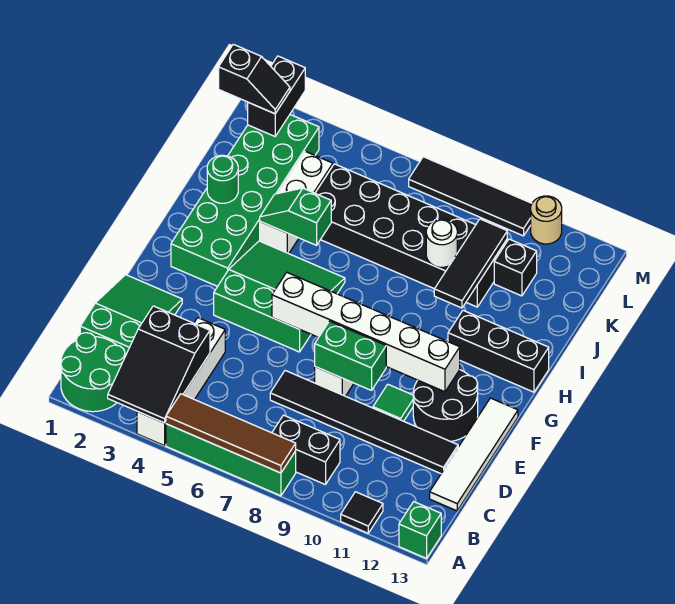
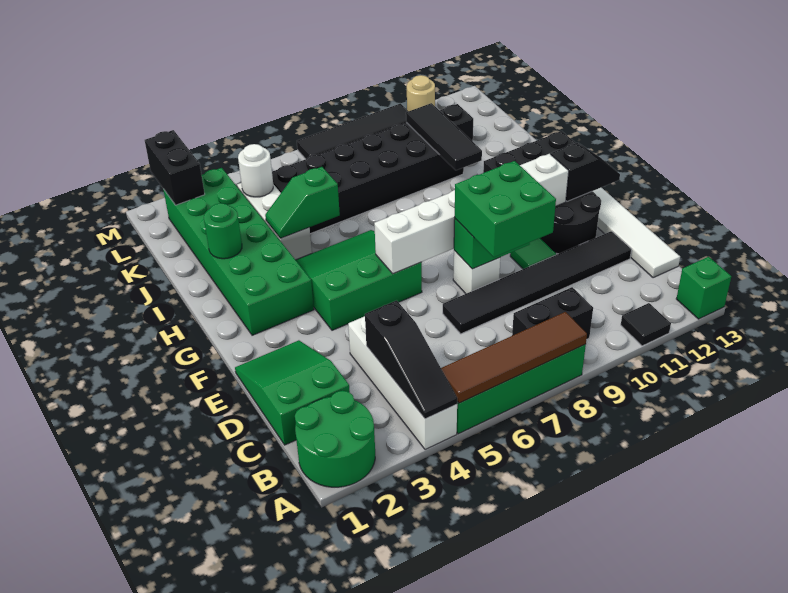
black slope A3:C4 level 2 top C -> black slope A4:C4 level 2 top C
none -> green brick D8:E9 level 3
white round brick J9 level 2 -> white round brick K4 level 2
black slope L1:L2 level 3 top 1 -> black slope F12:F13 level 2 top 12

